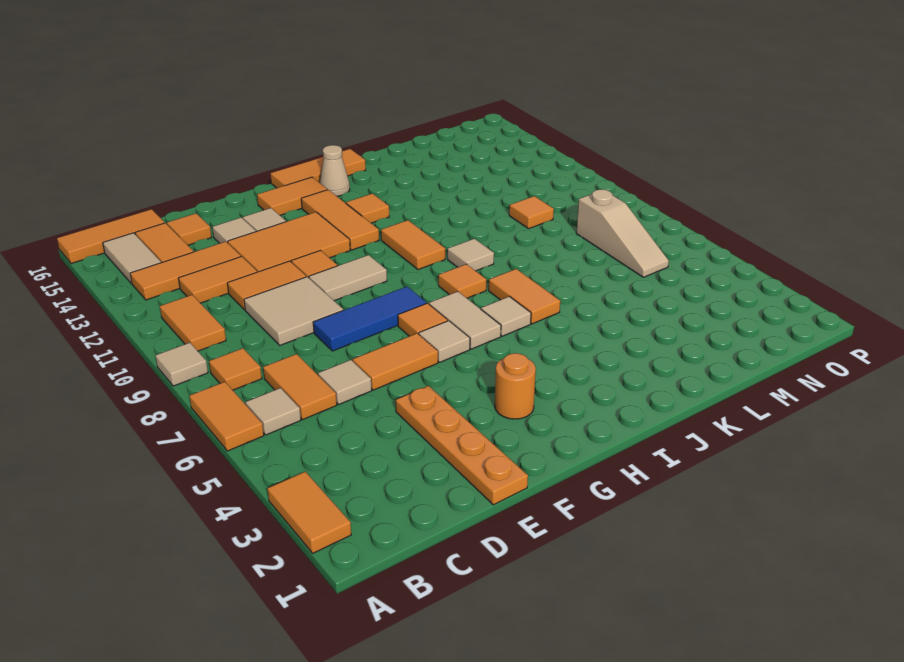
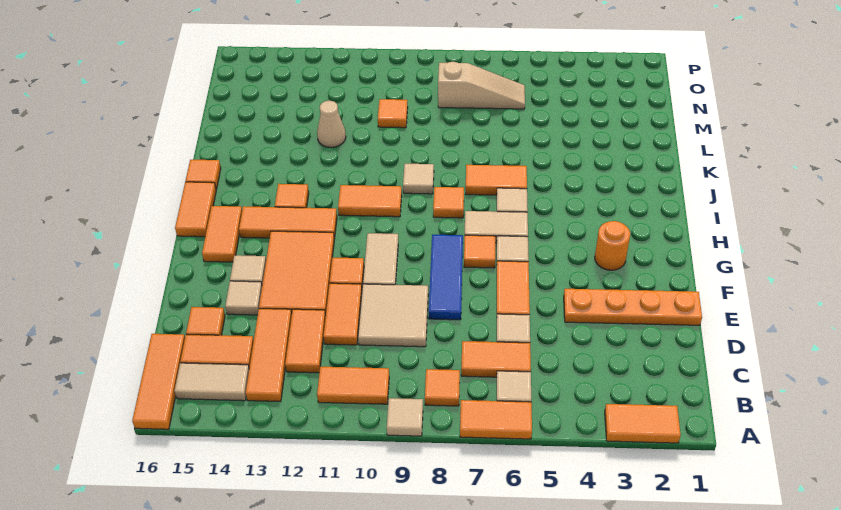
tan cone I15 level 1 -> tan cone L12 level 1

